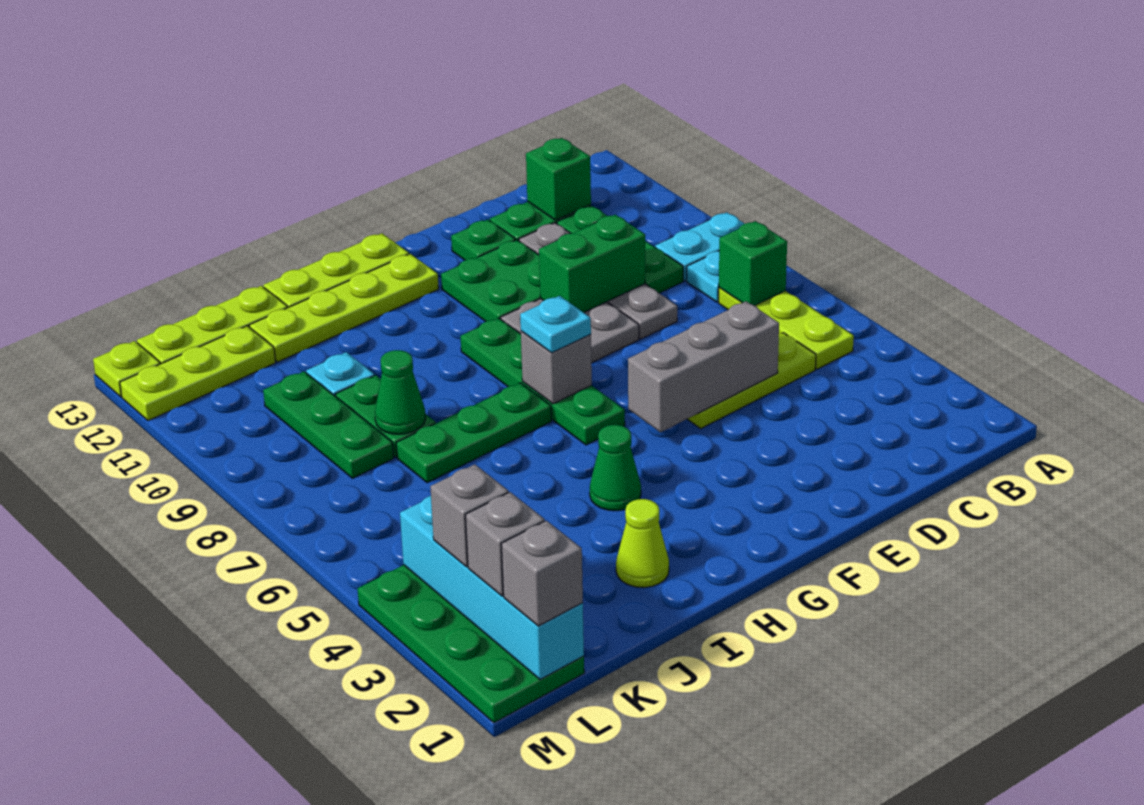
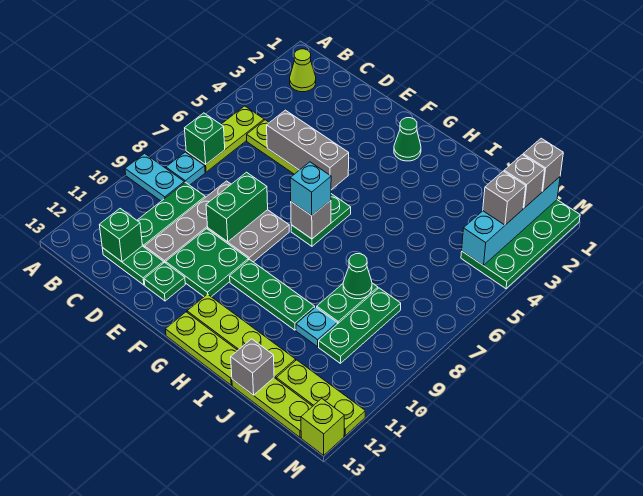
green brick D9:E9 level 2 -> green brick E8:E9 level 2
green plate G6:G9 level 1 -> green plate G6:G7 level 1
cyan plate G7 level 3 -> cyan brick G7 level 3
green cone H4 level 1 -> green cone G2 level 1
green plate H7:J7 level 1 -> green plate G10:I10 level 1
lime cone I2 level 1 -> lime cone B2 level 1
none -> grey brick J13 level 2
lime plate M13 level 1 -> lime brick M13 level 1

